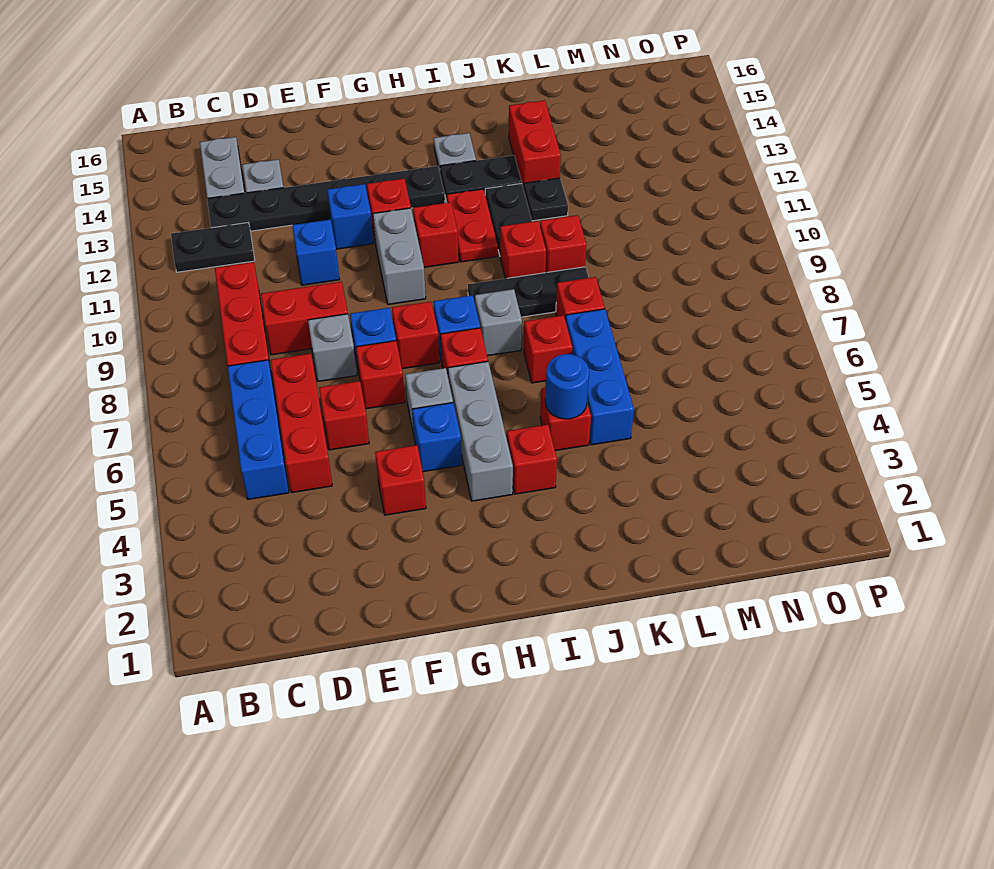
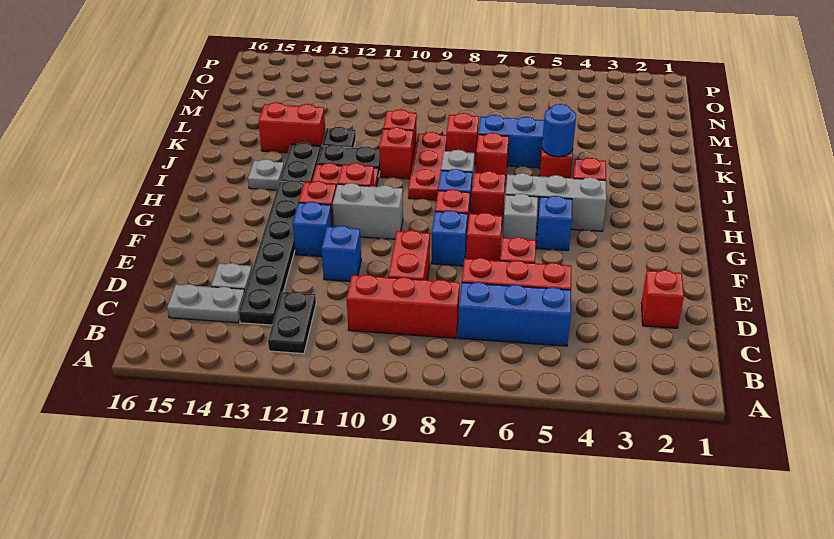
grey brick E8 level 1 -> none
red brick F4 level 1 -> red brick D2 level 1
black plate I9:K9 level 1 -> red plate I9:K9 level 1

